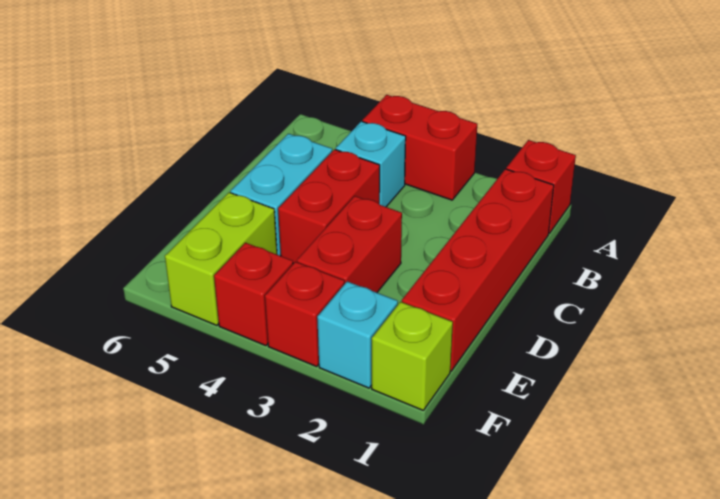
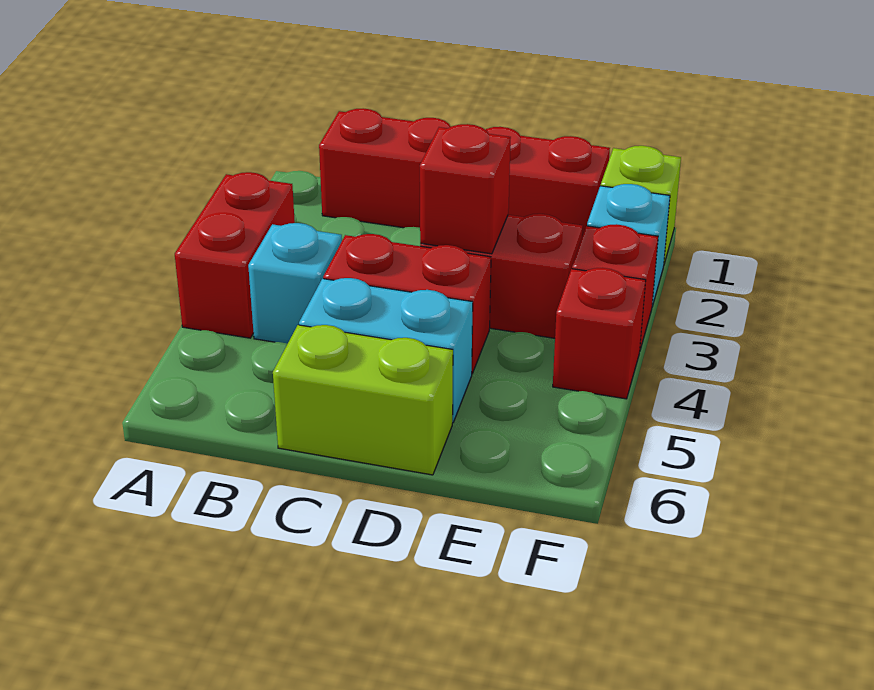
red brick A1 level 1 -> red brick D3 level 2
lime brick E5:F5 level 1 -> lime brick C6:D6 level 1

